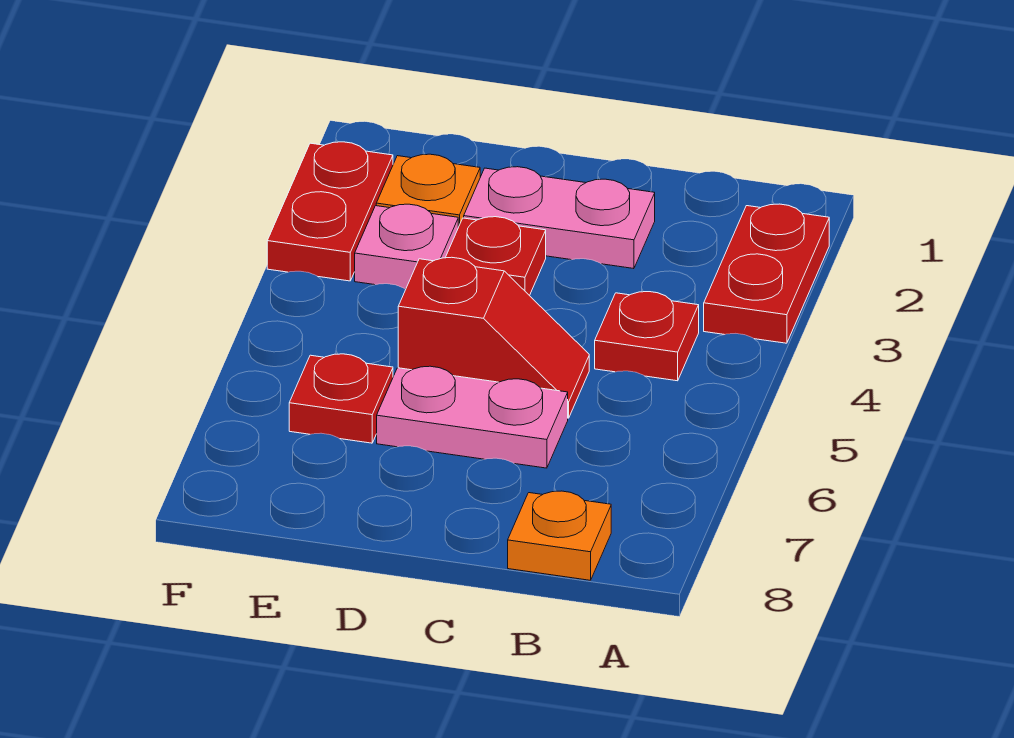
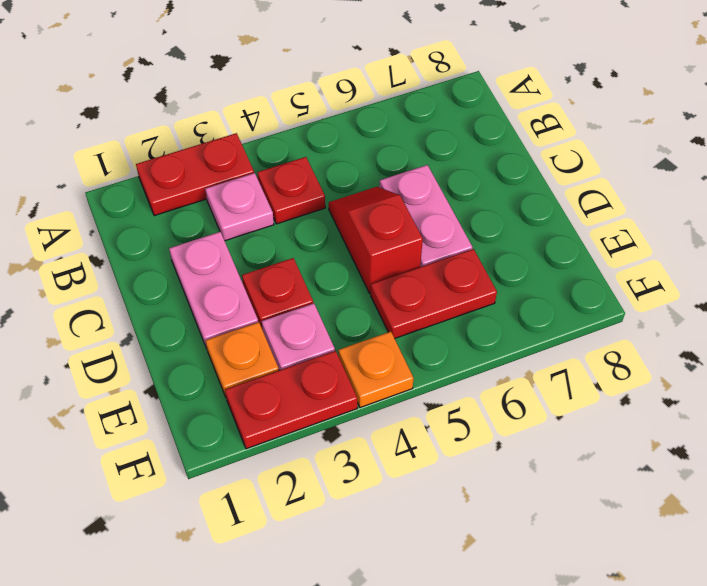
none -> pink plate B3 level 1
orange plate B8 level 1 -> orange plate F4 level 1
red plate E6 level 1 -> red plate E5:E6 level 1

